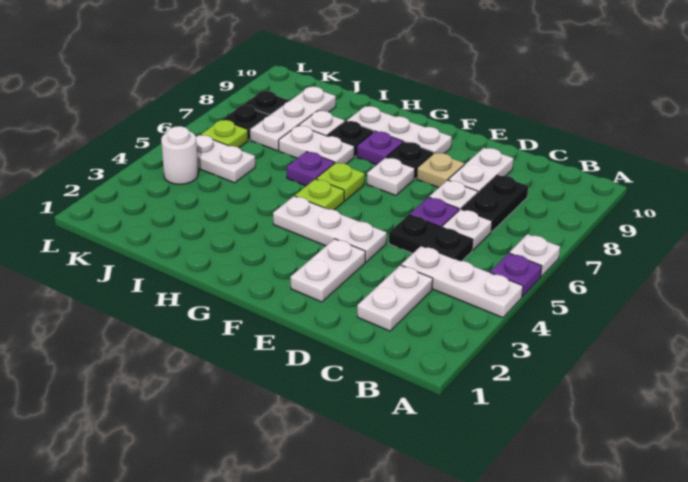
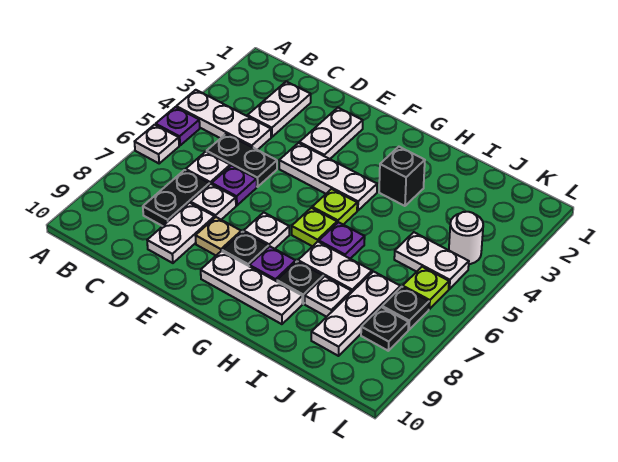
none -> black brick H3 level 1

